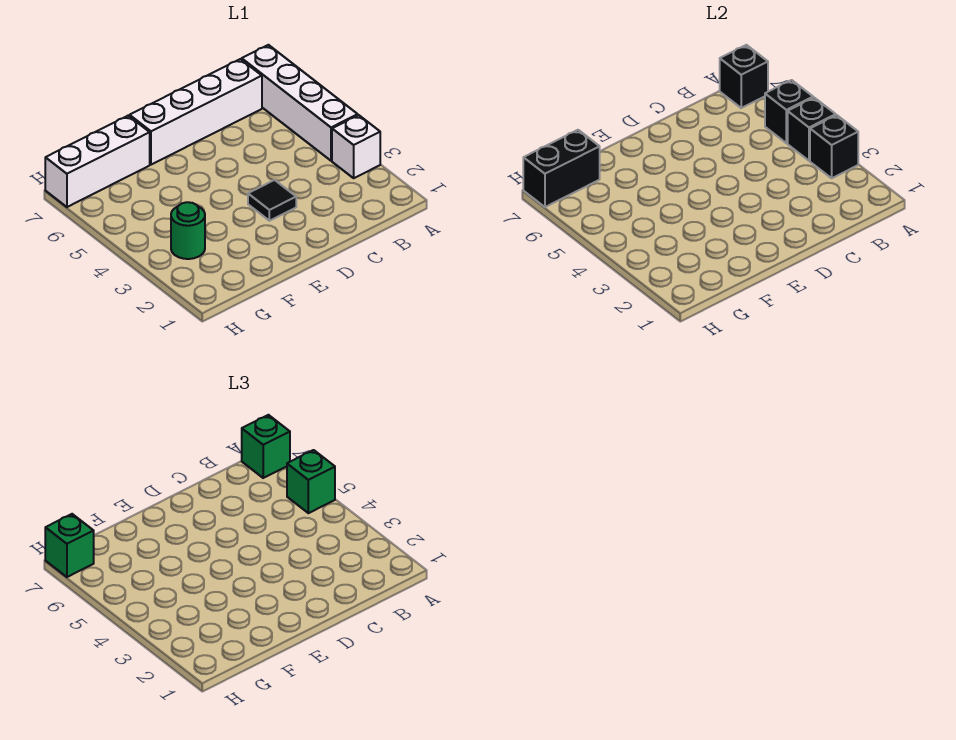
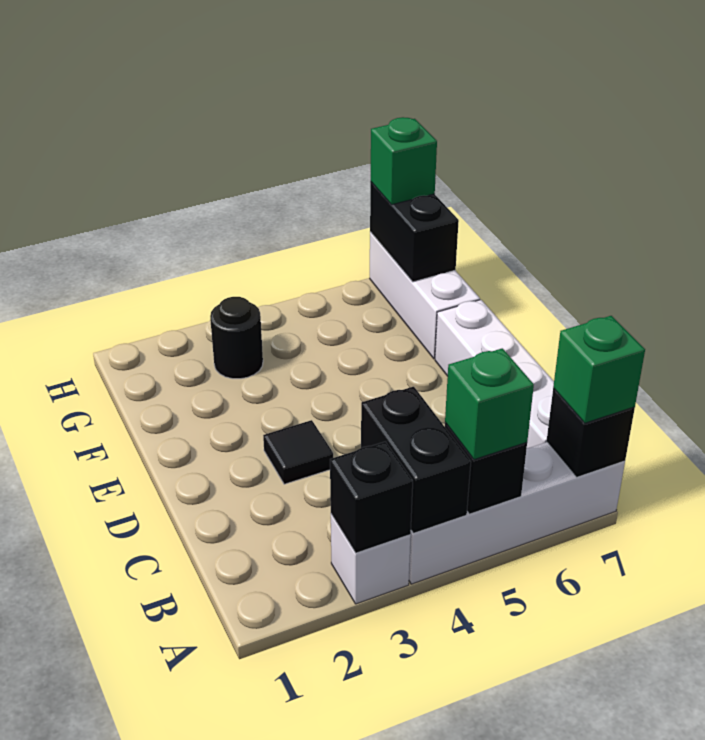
black brick A4 level 2 -> black brick A4:B4 level 2
green round brick G3 level 1 -> black round brick G3 level 1

